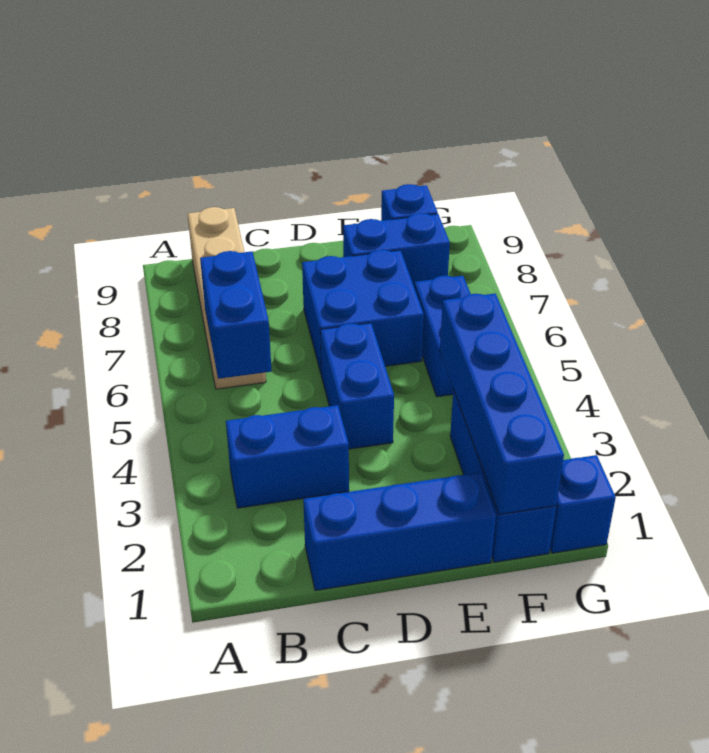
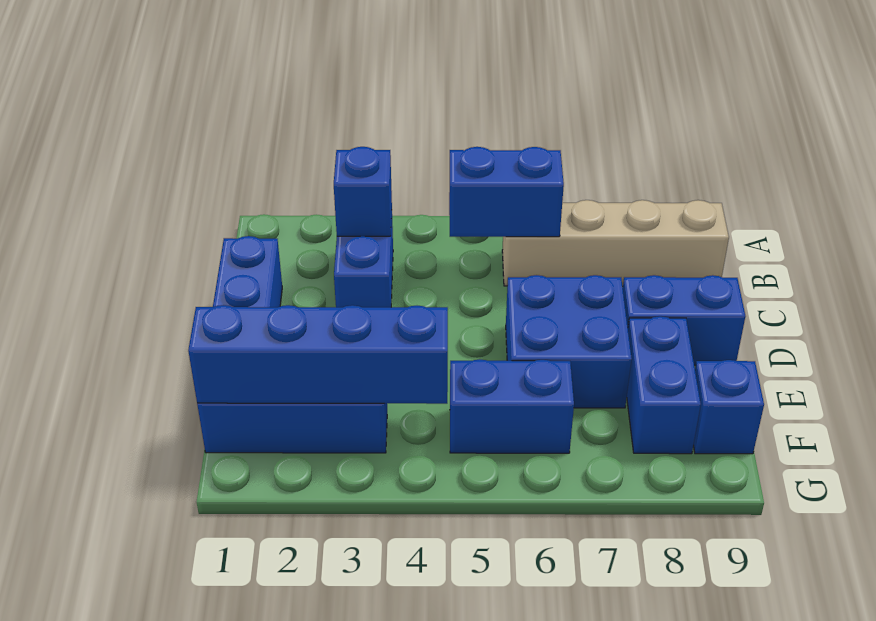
blue brick D4:D5 level 1 -> blue brick D8:D9 level 1
blue brick G1 level 1 -> blue brick B3 level 2

